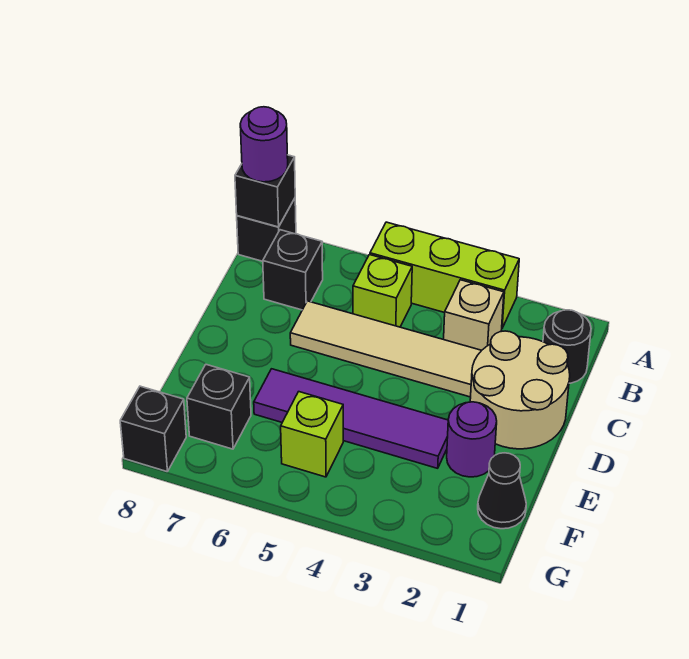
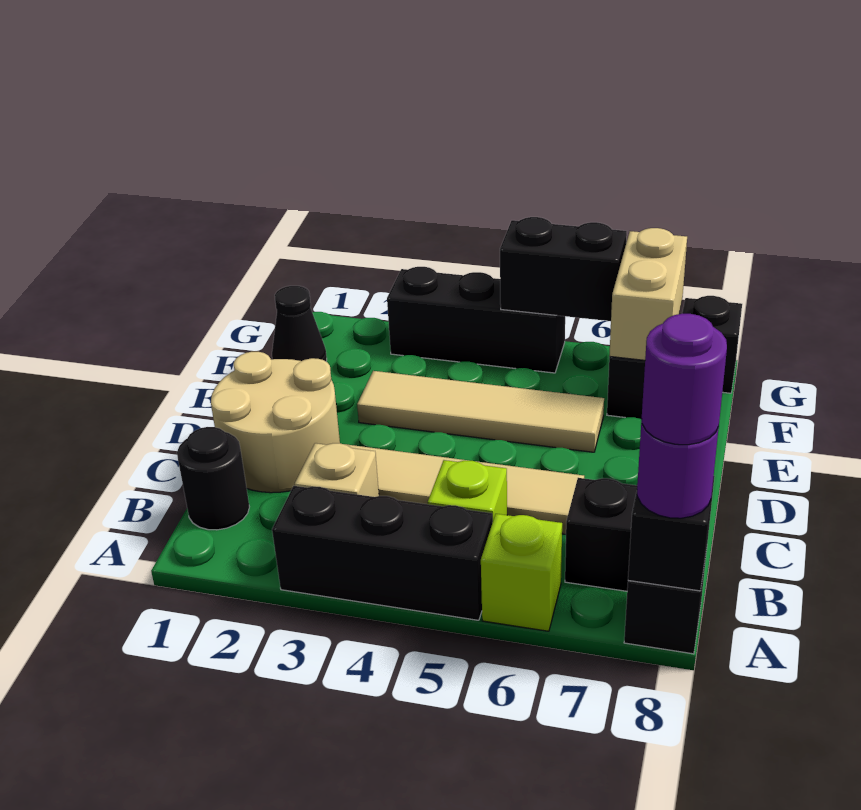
lime brick A3:A5 level 1 -> black brick A3:A5 level 1
purple round brick E2 level 1 -> purple round brick A8 level 4
purple tile E3:E6 level 1 -> tan tile E3:E6 level 1
lime brick F5 level 1 -> lime brick A6 level 1
none -> tan brick F7:G7 level 2
none -> black brick G3:G5 level 1
none -> black brick G5:G6 level 2

